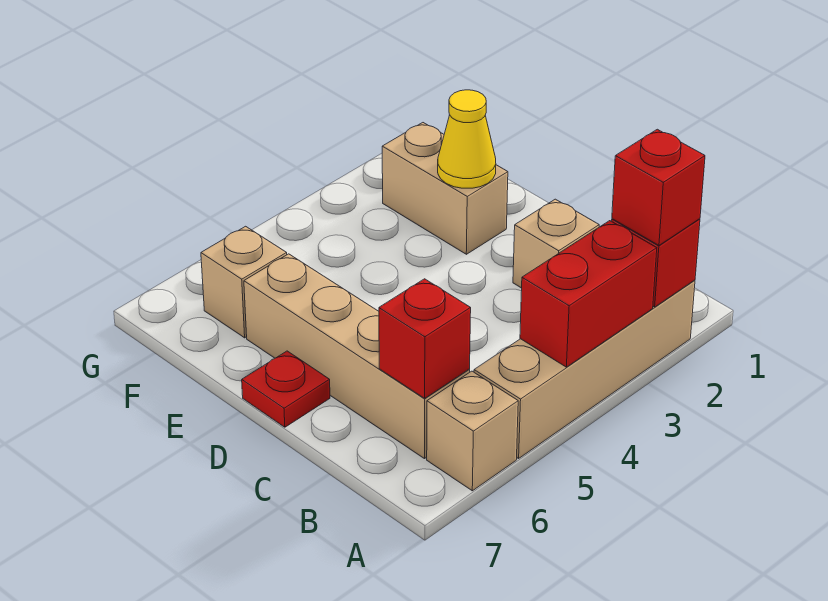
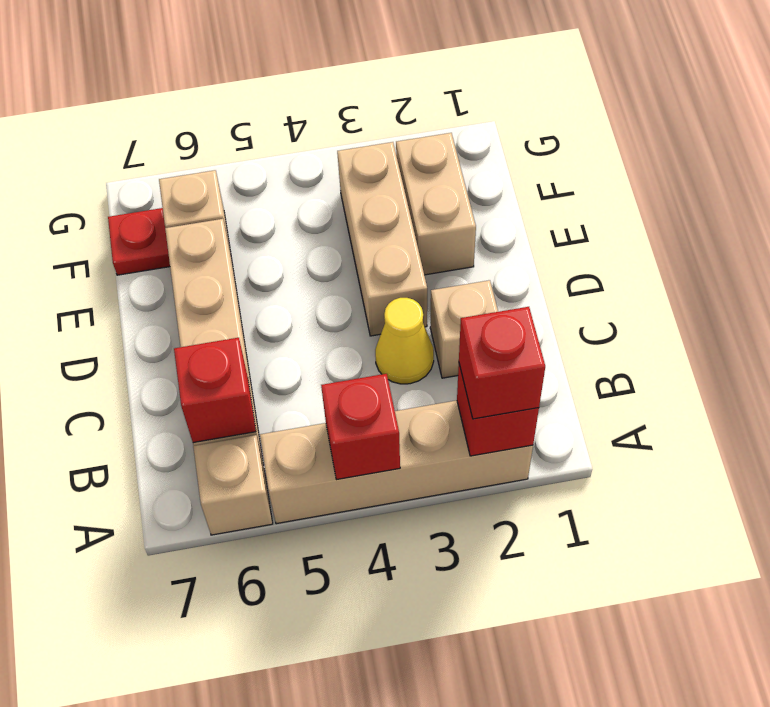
red brick A3:A4 level 2 -> red brick A4 level 2
none -> tan brick D3:F3 level 1
red plate D7 level 1 -> red plate F7 level 1
yellow cone E2 level 2 -> yellow cone C3 level 1

